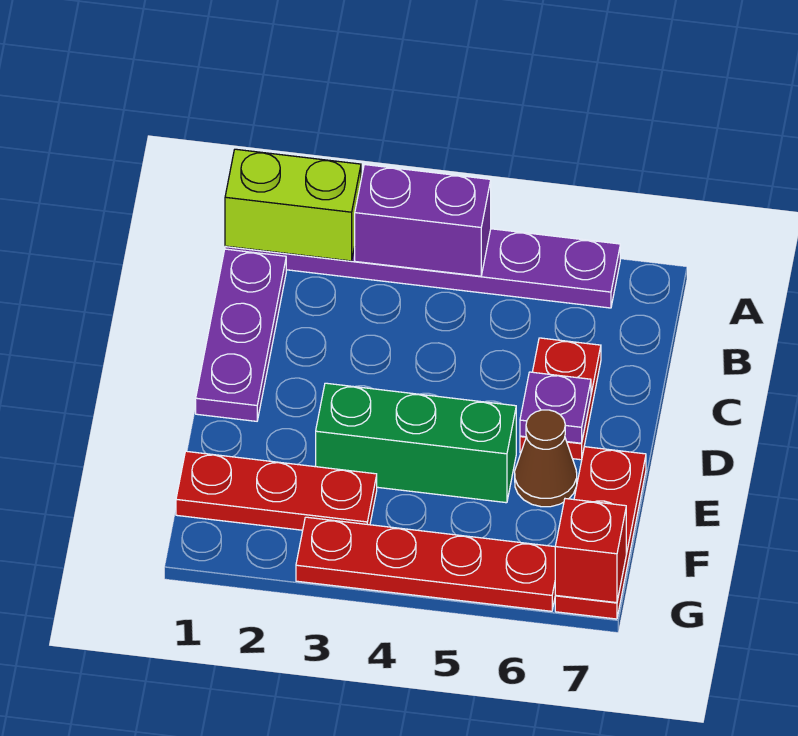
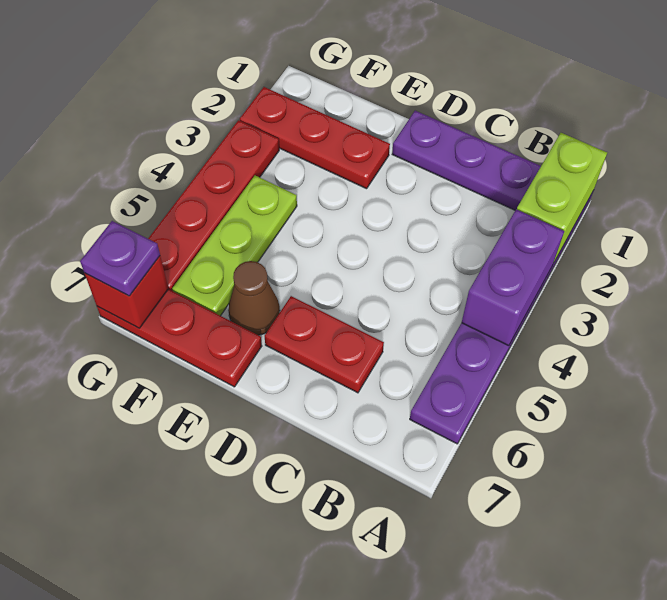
purple plate D6 level 2 -> purple plate G7 level 3
green brick E3:E5 level 1 -> none
red plate F1:F3 level 1 -> red plate E2:G2 level 1
none -> lime plate F4:F6 level 1

